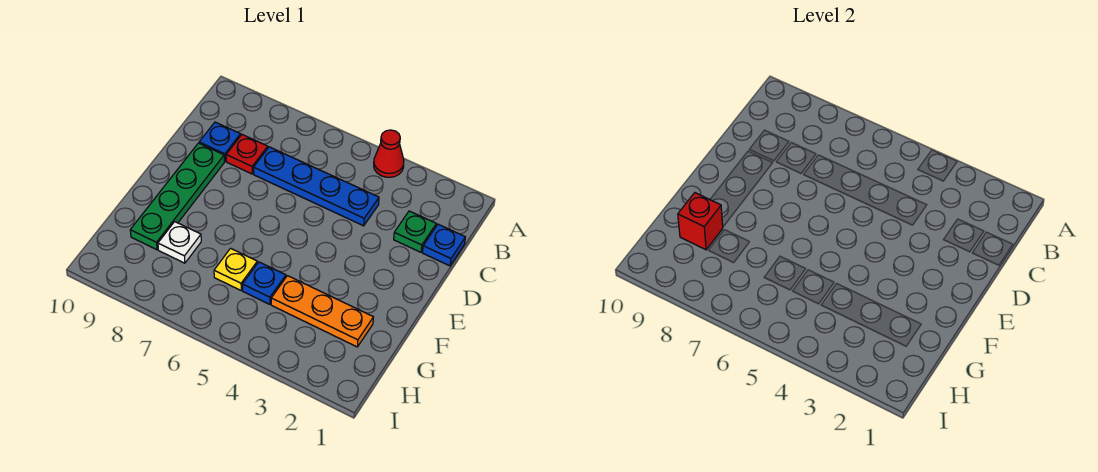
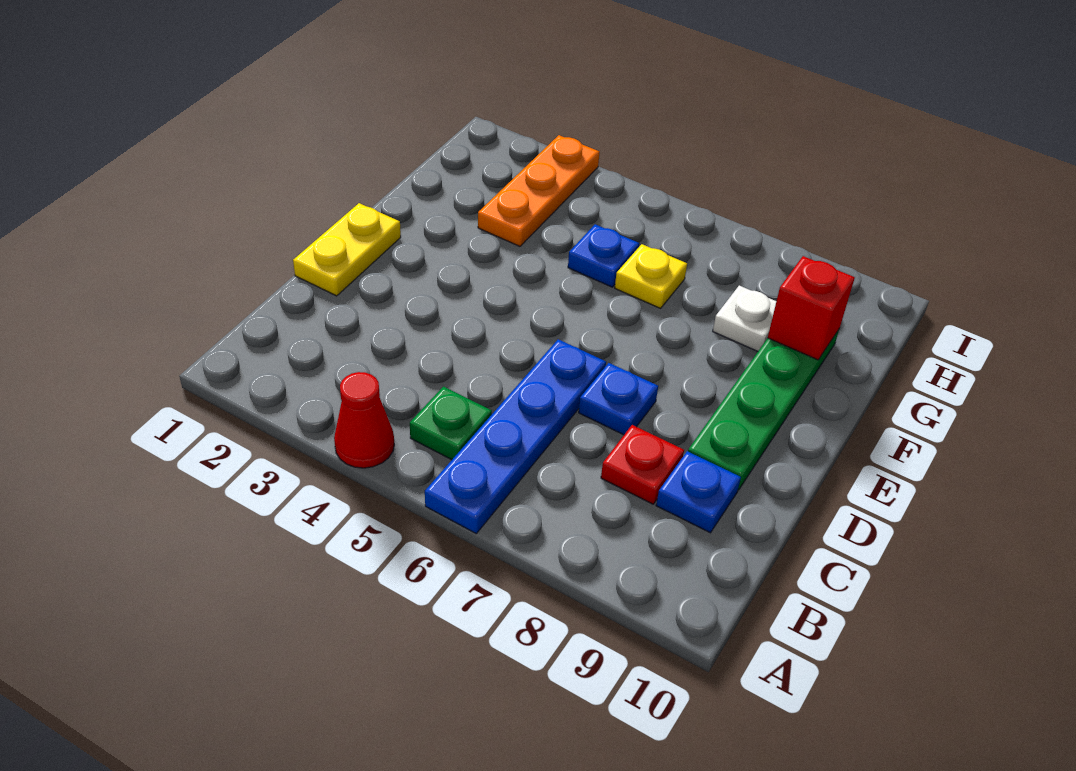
blue plate C1 level 1 -> blue plate D7 level 1
green plate C2 level 1 -> green plate B5 level 1
blue plate C4:C7 level 1 -> blue plate A6:D6 level 1
none -> yellow plate D1:E1 level 1
orange plate G2:G4 level 1 -> orange plate G3:I3 level 1

